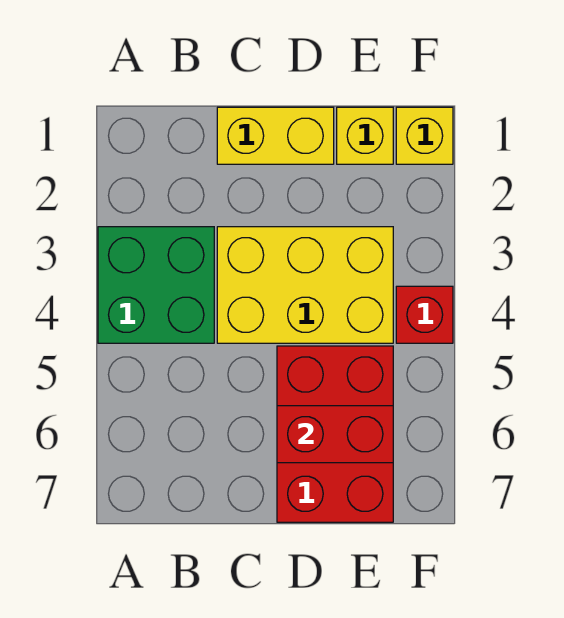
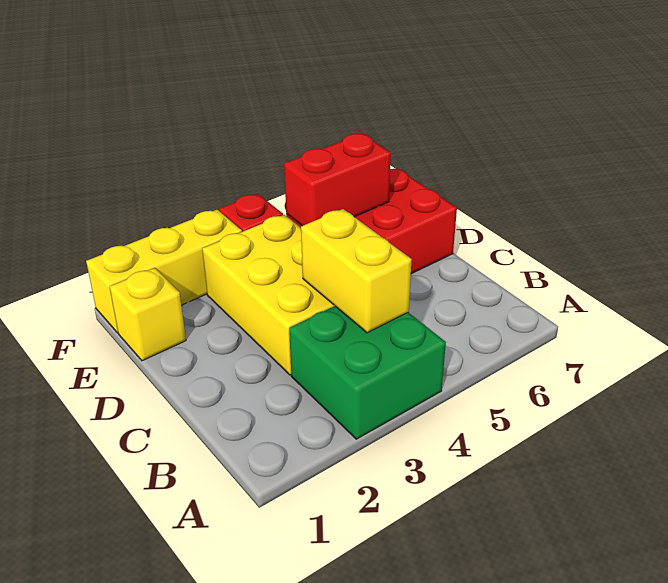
yellow brick C1:D1 level 1 -> yellow brick B4:C4 level 2
red brick D6:E6 level 2 -> red brick E5:E6 level 2
yellow brick F1 level 1 -> yellow brick F1:F3 level 1

